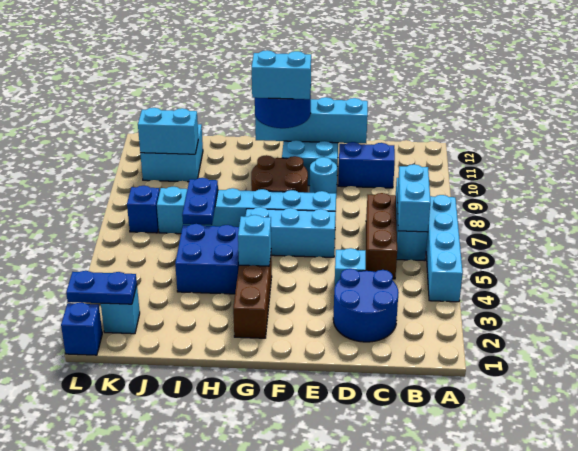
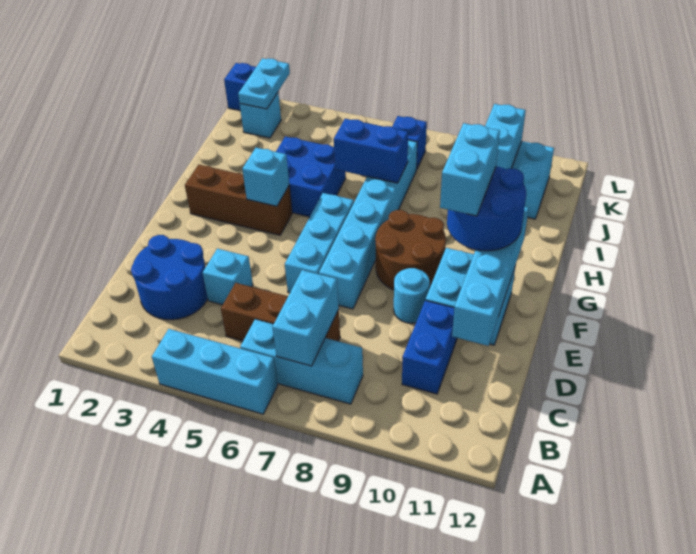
cyan brick A4:A7 level 1 -> cyan brick A4:A6 level 1
cyan brick B6:B7 level 2 -> cyan brick B7:C7 level 2
blue plate I6:I7 level 2 -> blue brick I6:I7 level 2
blue plate K2:L2 level 2 -> cyan plate K2:L2 level 2

